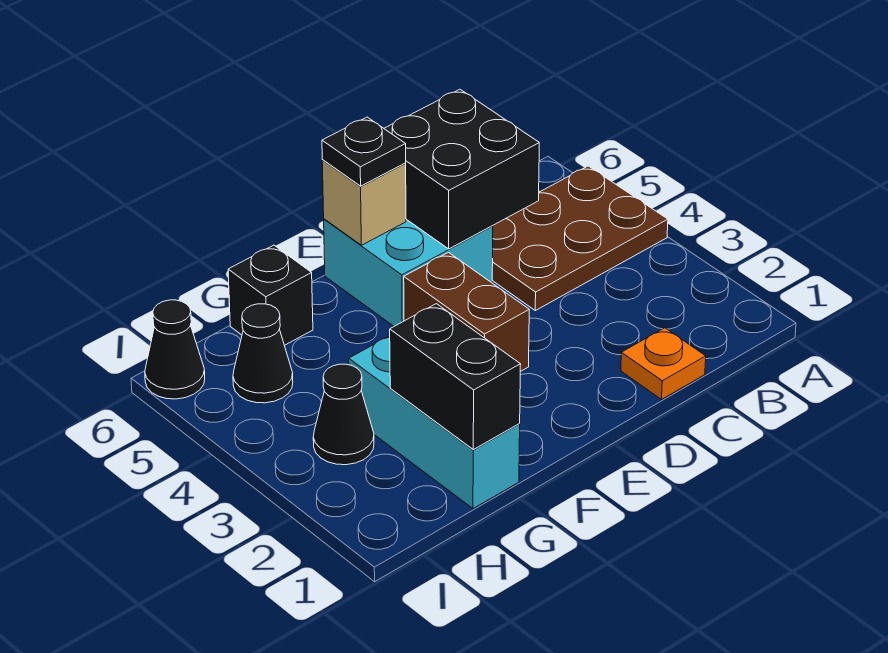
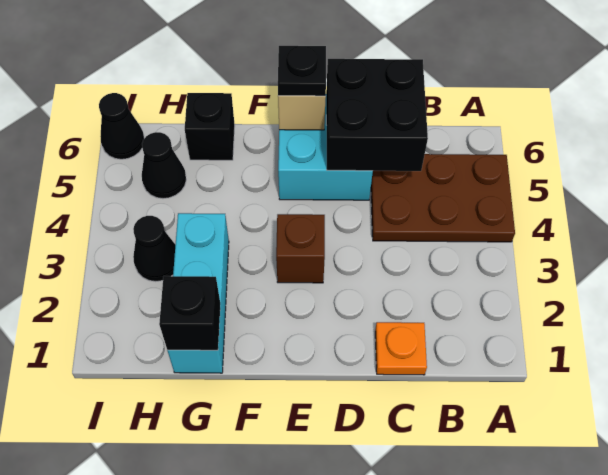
brown brick E3:E4 level 1 -> brown brick E3 level 1
black brick G1:G2 level 2 -> black brick G1 level 2

